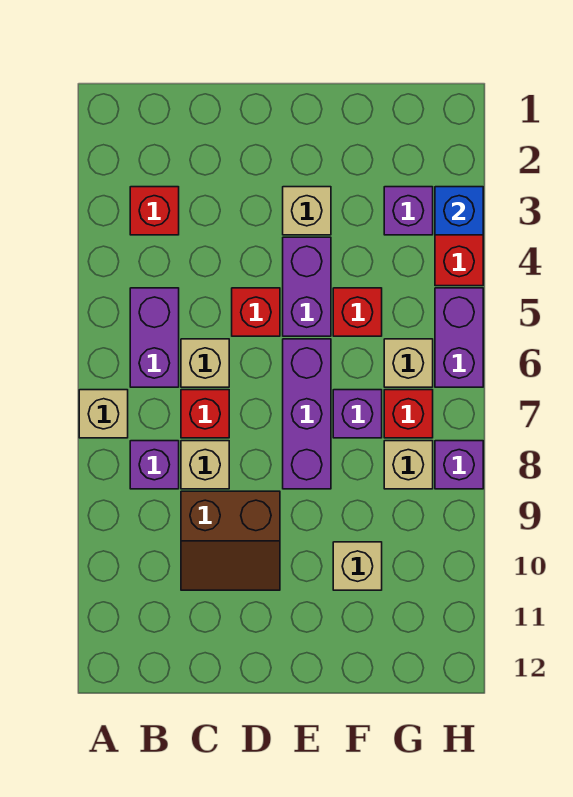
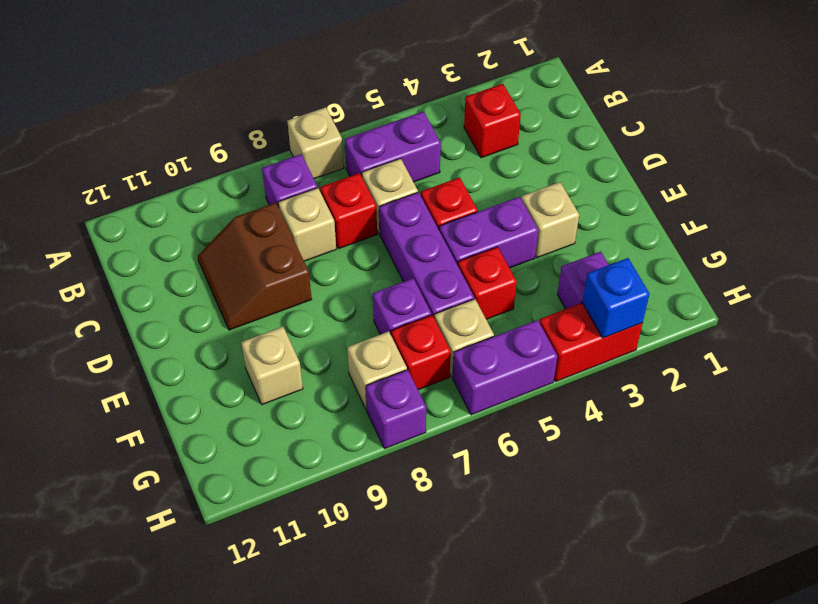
purple brick E6:E8 level 1 -> purple brick D6:F6 level 1

